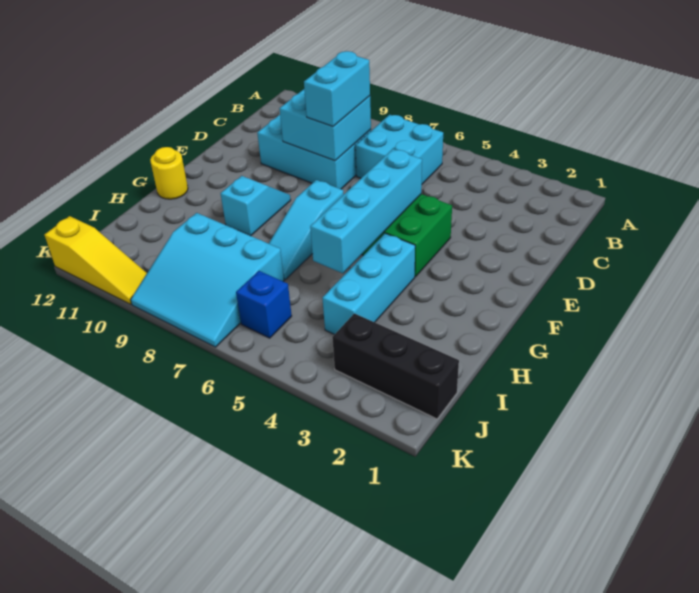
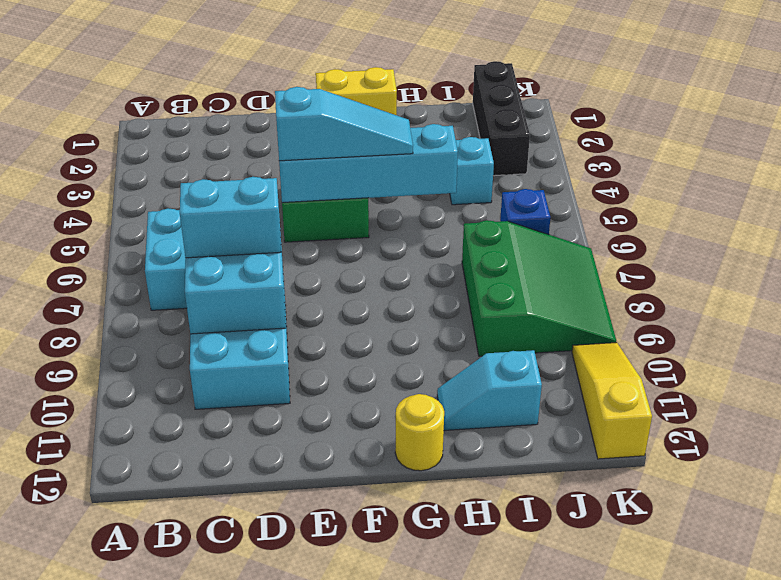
none -> yellow brick F1:G1 level 1
cyan slope F7:H7 level 1 top F -> cyan slope E5:G5 level 3 top E
cyan slope F9:G9 level 1 top G -> cyan slope H11:I11 level 1 top I
cyan brick G4:I4 level 1 -> cyan brick I4 level 1
cyan slope I7:K9 level 1 top I -> green slope I7:K9 level 1 top I

